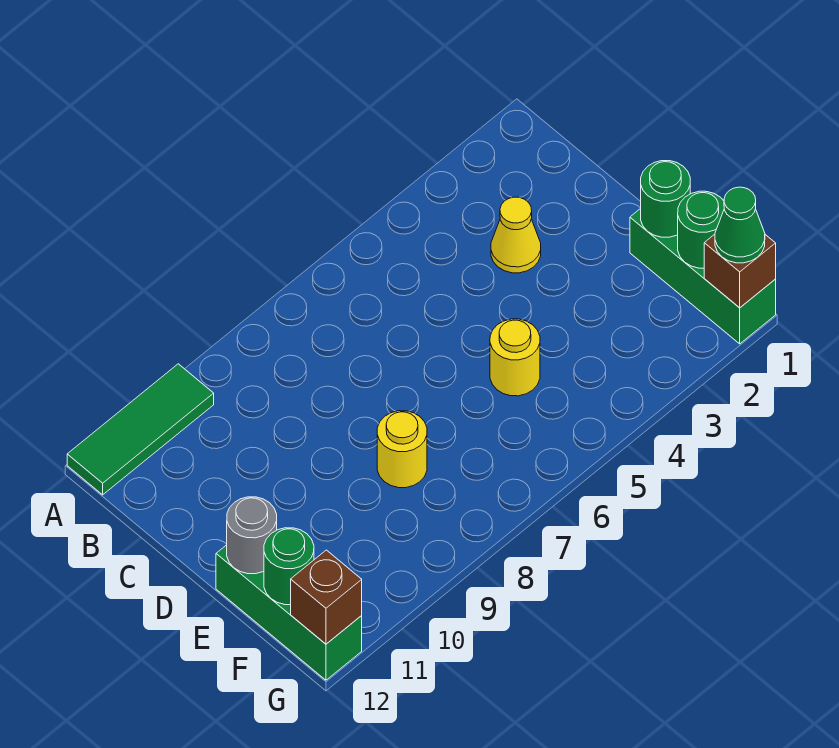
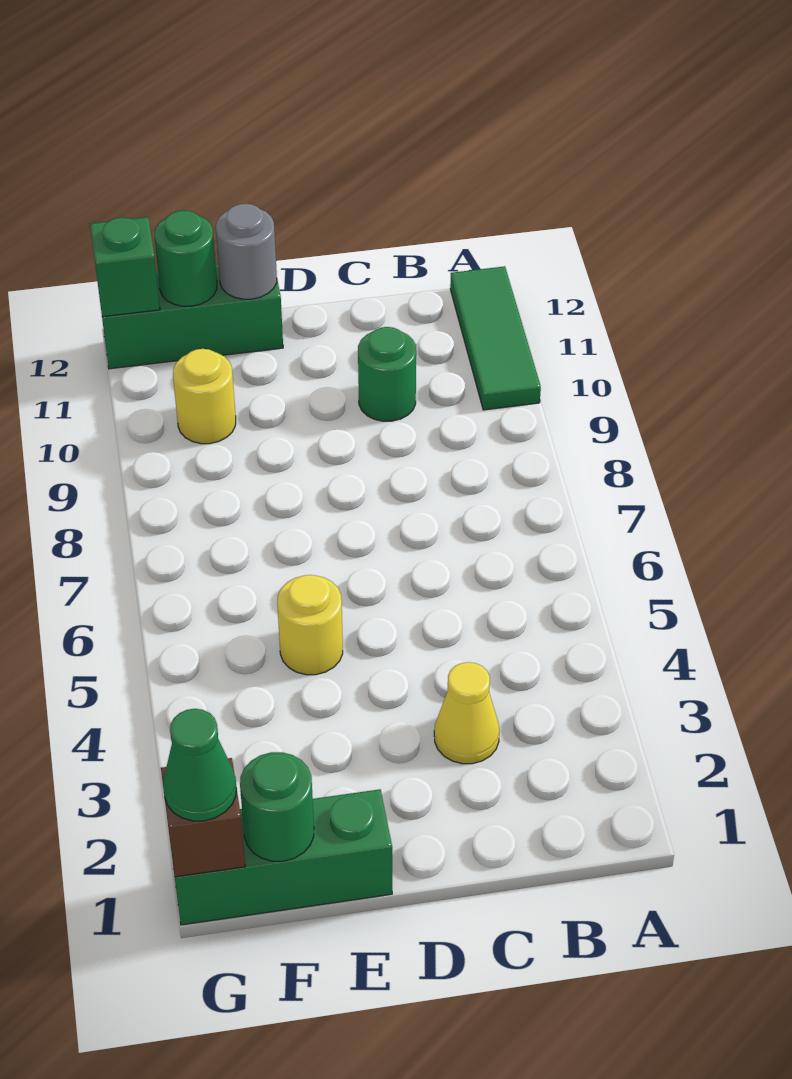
green round brick E1 level 2 -> green round brick C10 level 1
yellow round brick E8 level 1 -> yellow round brick F10 level 1
brown brick G12 level 2 -> green brick G12 level 2

